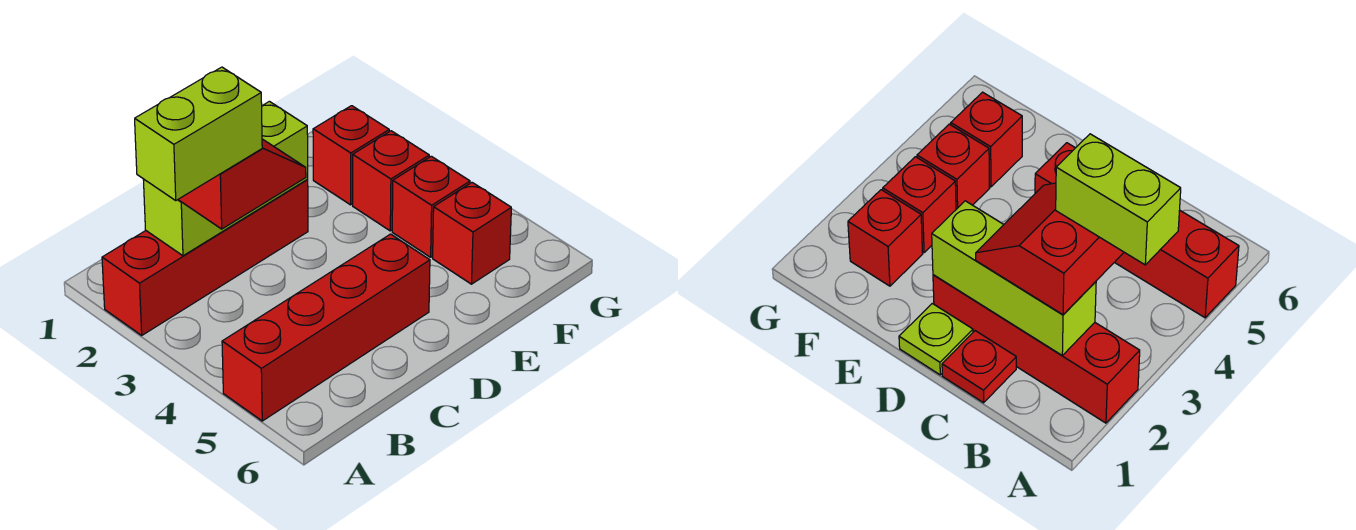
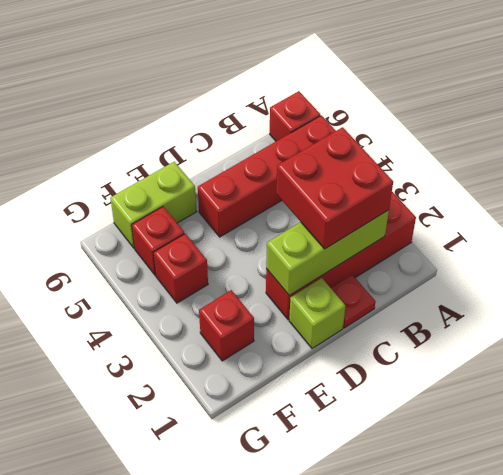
lime brick A3:B3 level 4 -> lime brick E6:F6 level 1
red slope B2:C3 level 3 top B -> red brick B2:C3 level 3
lime plate D1 level 1 -> lime brick D1 level 1
red brick F3 level 1 -> red brick A6 level 1

